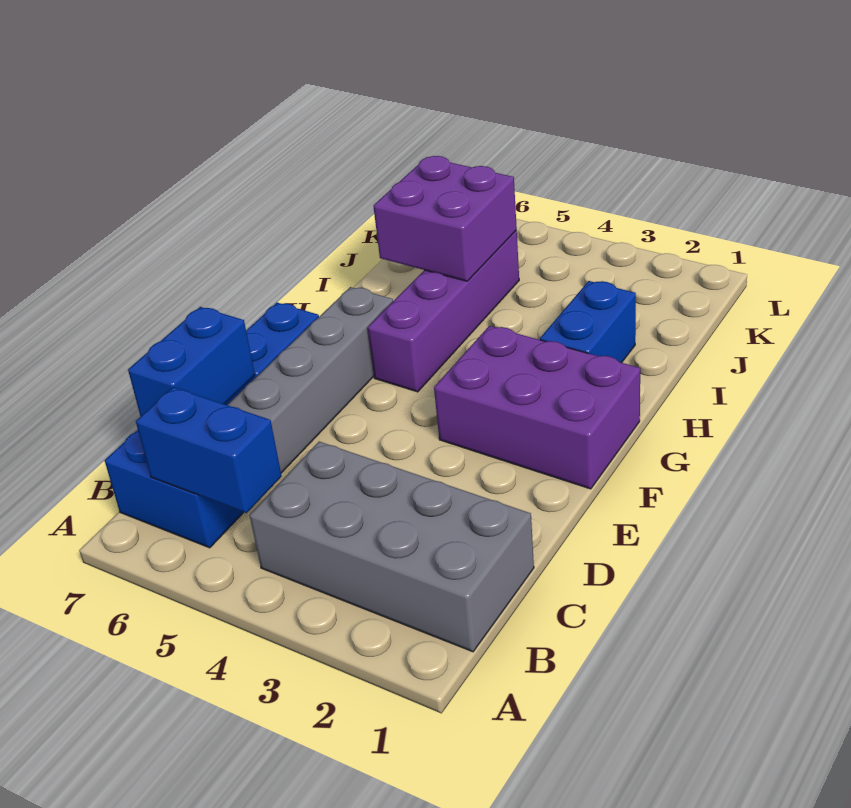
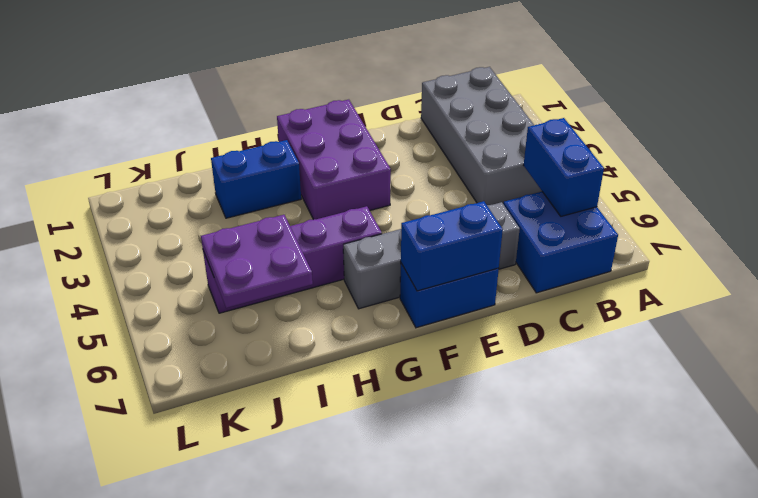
blue brick C7:D7 level 2 -> blue brick E7:F7 level 2
purple brick I5:J6 level 2 -> purple plate I5:J6 level 2

